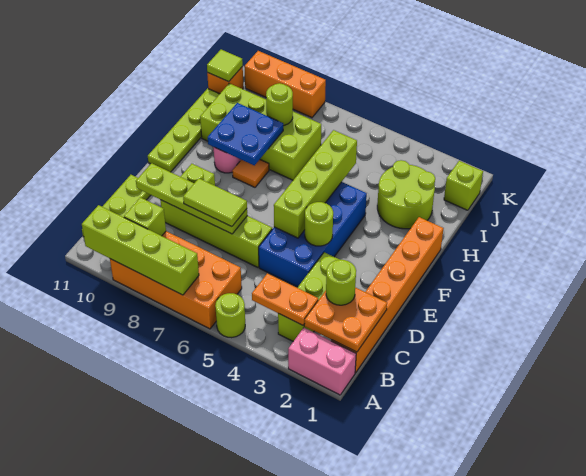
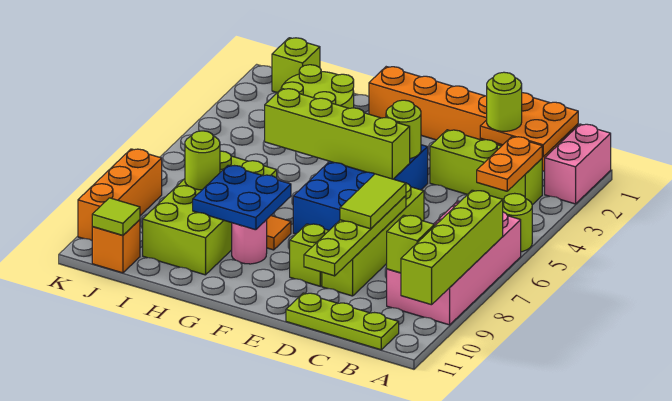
orange brick A6:B9 level 1 -> pink brick A6:B9 level 1
blue brick D4:G5 level 1 -> blue brick E4:F7 level 1
lime plate F11:I11 level 1 -> none

